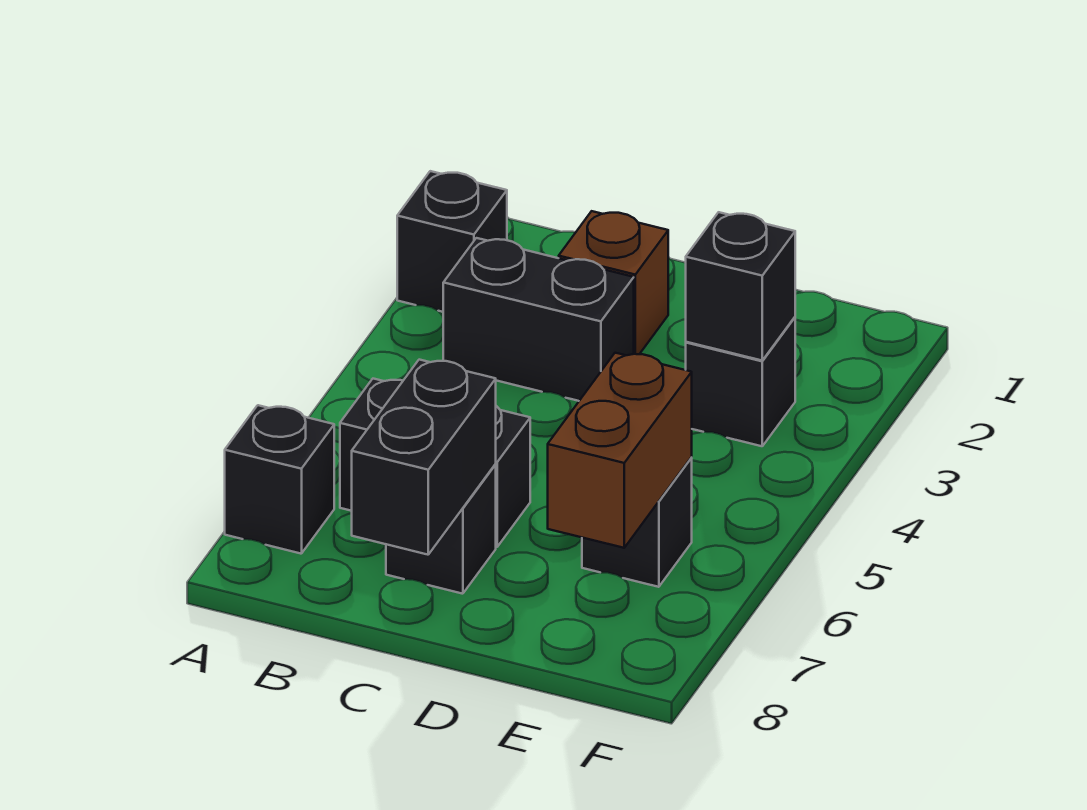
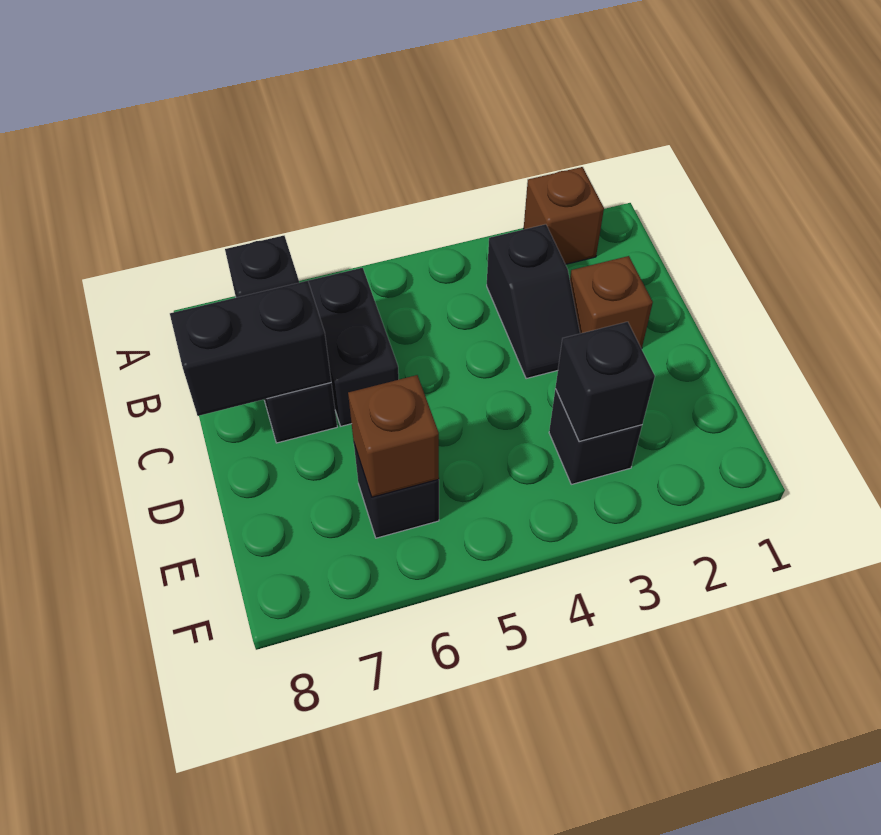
black brick A2 level 1 -> brown brick A2 level 1
black brick B3:C3 level 1 -> black slope B3:C3 level 1 top B
brown brick E6:E7 level 2 -> brown brick E6 level 2

